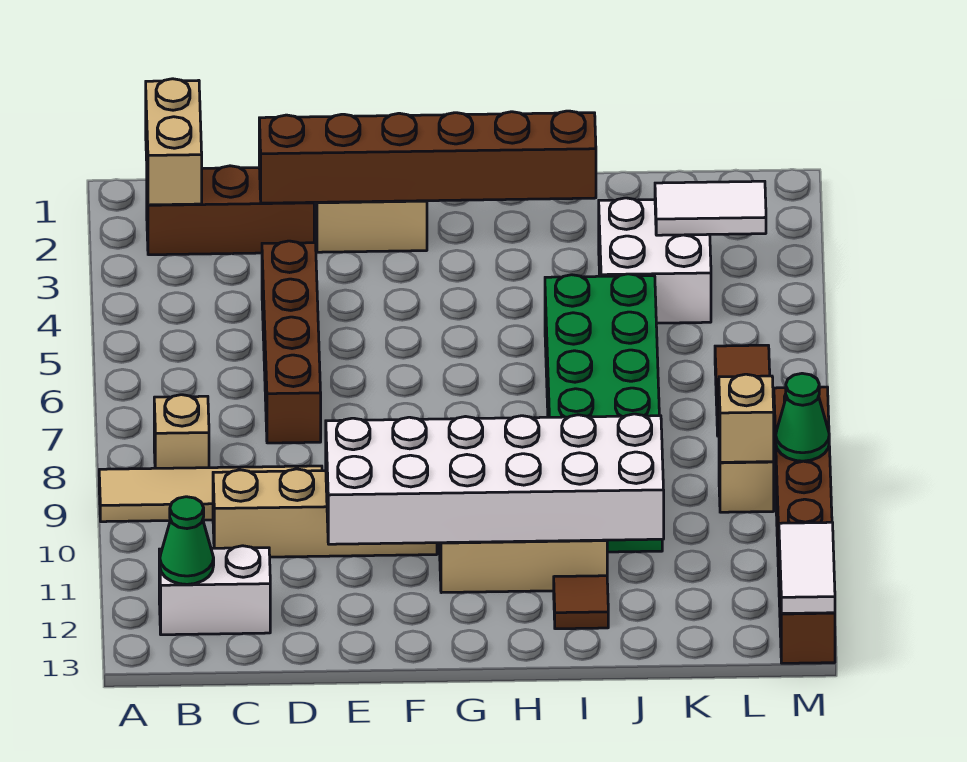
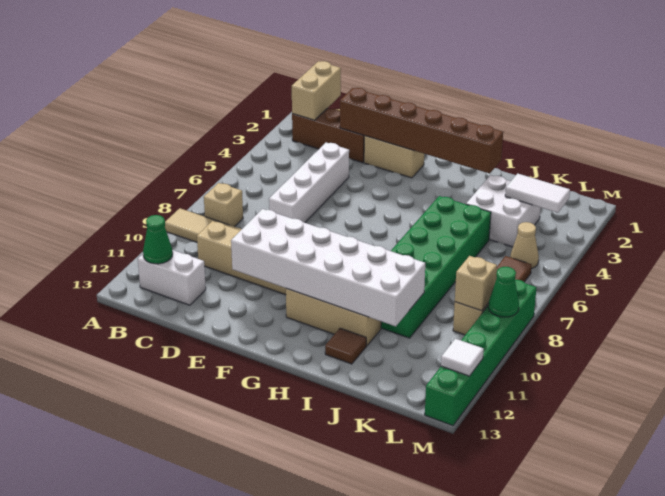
brown brick D4:D7 level 1 -> white brick D4:D7 level 1
none -> tan cone L5 level 1
brown brick M8:M13 level 1 -> green brick M8:M13 level 1
white tile M12:M13 level 2 -> white tile M12 level 2

